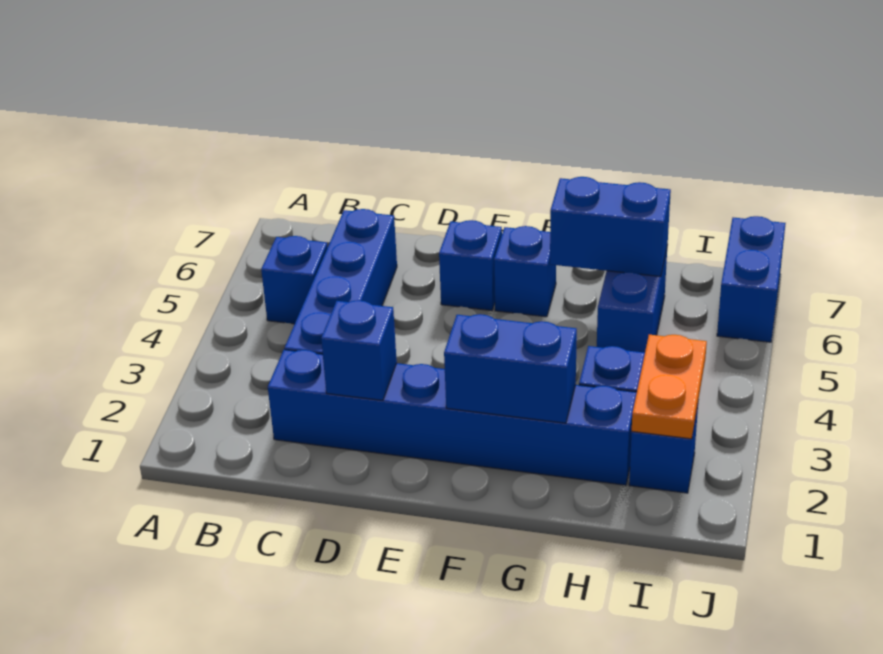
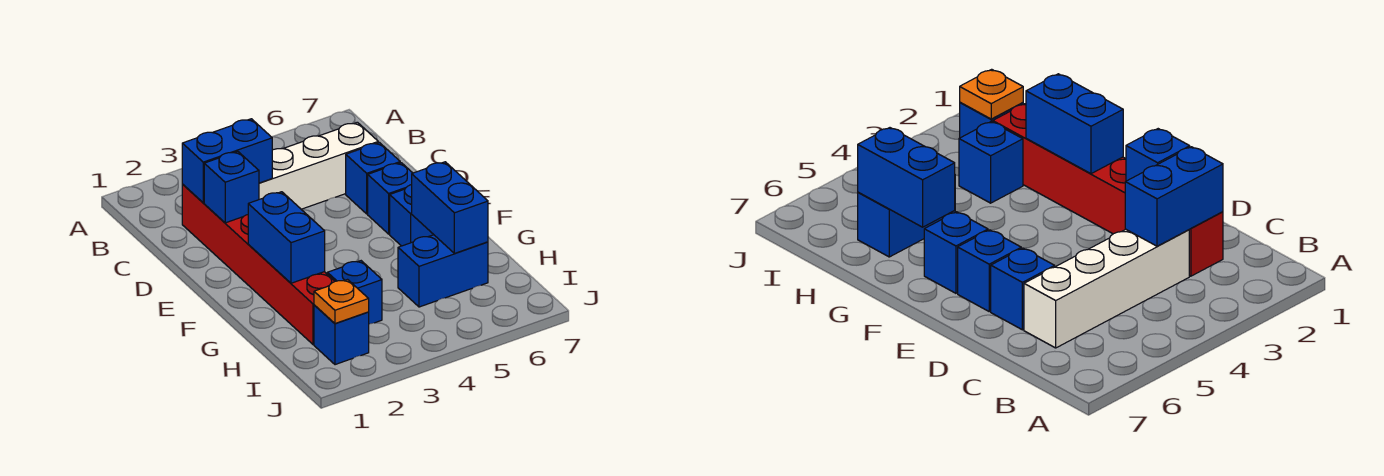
blue brick B5 level 1 -> blue brick D6 level 1
blue brick C2:H2 level 1 -> red brick C2:H2 level 1
blue brick C3:C6 level 1 -> white brick C3:C6 level 1
orange plate I2:I3 level 2 -> orange plate I2 level 2
blue brick J6:J7 level 1 -> blue brick C2:C3 level 2

